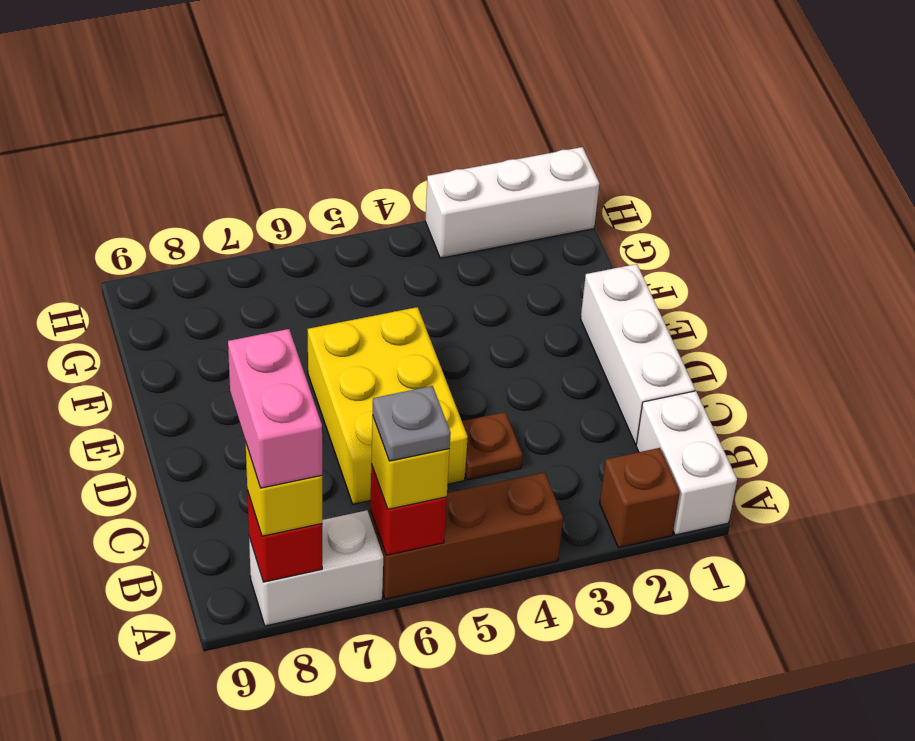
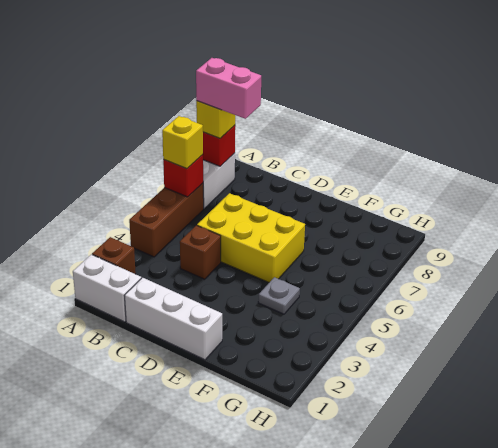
grey plate A6 level 4 -> grey plate F4 level 1
brown plate C4 level 1 -> brown brick C4 level 1
white brick H1:H3 level 1 -> none

